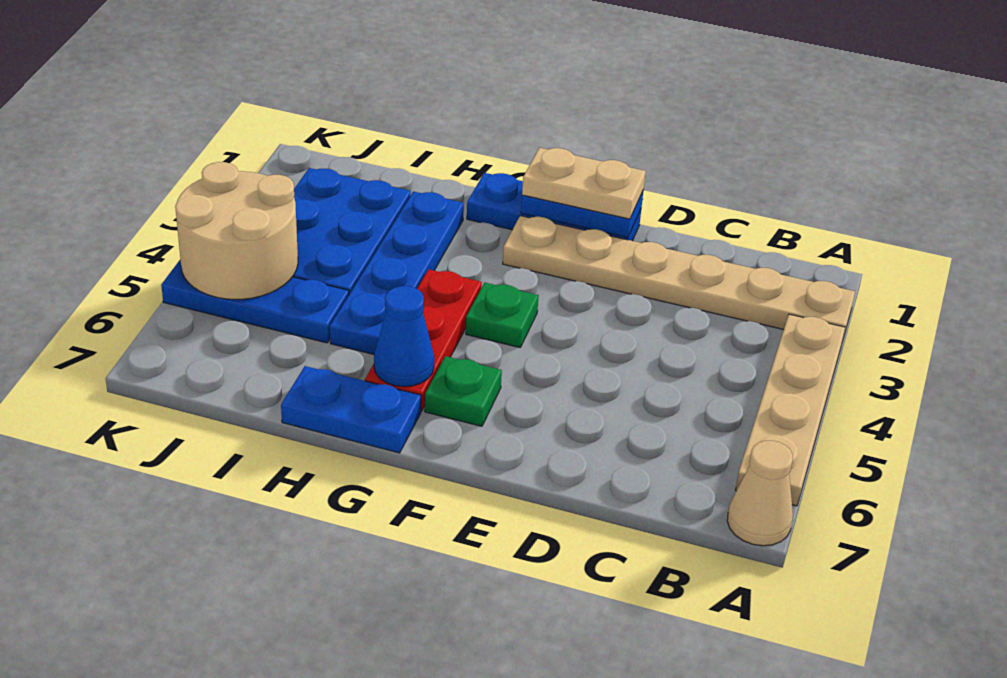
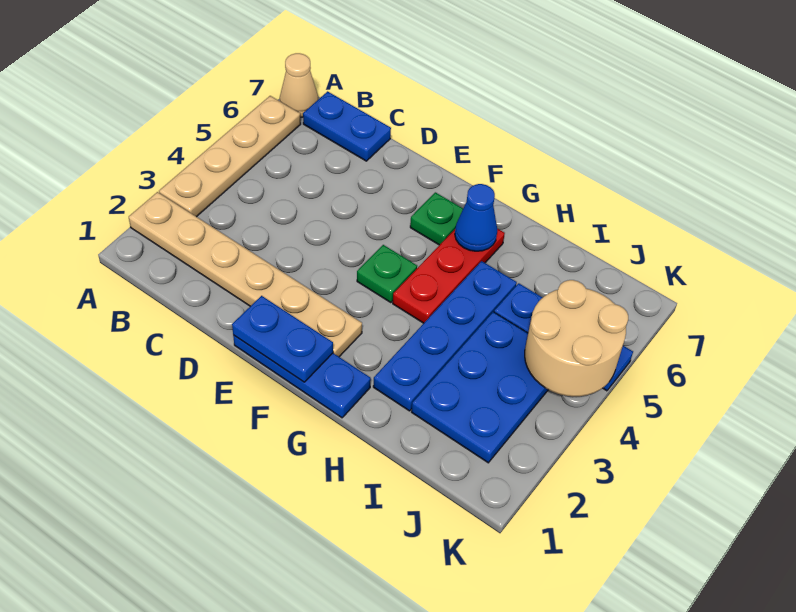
tan plate E1:F1 level 3 -> none
blue plate G7:H7 level 1 -> blue plate B7:C7 level 1

